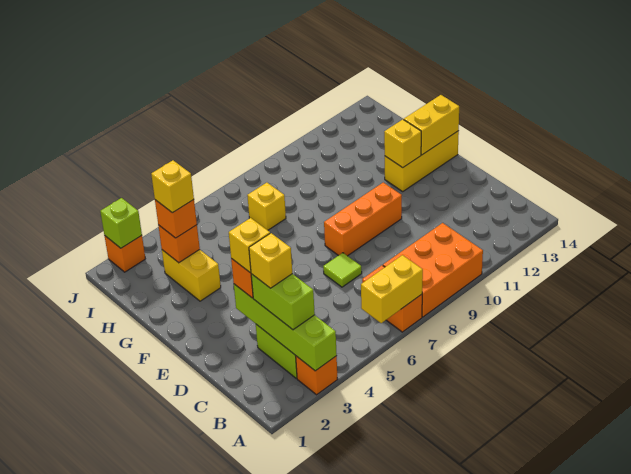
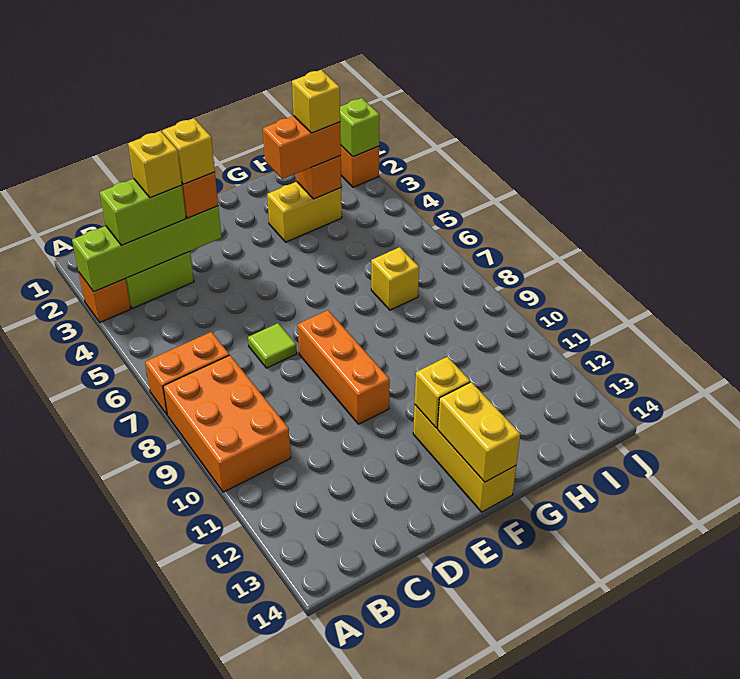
yellow brick A6:A7 level 2 -> none
orange brick H3 level 3 -> orange brick G3:H3 level 3

